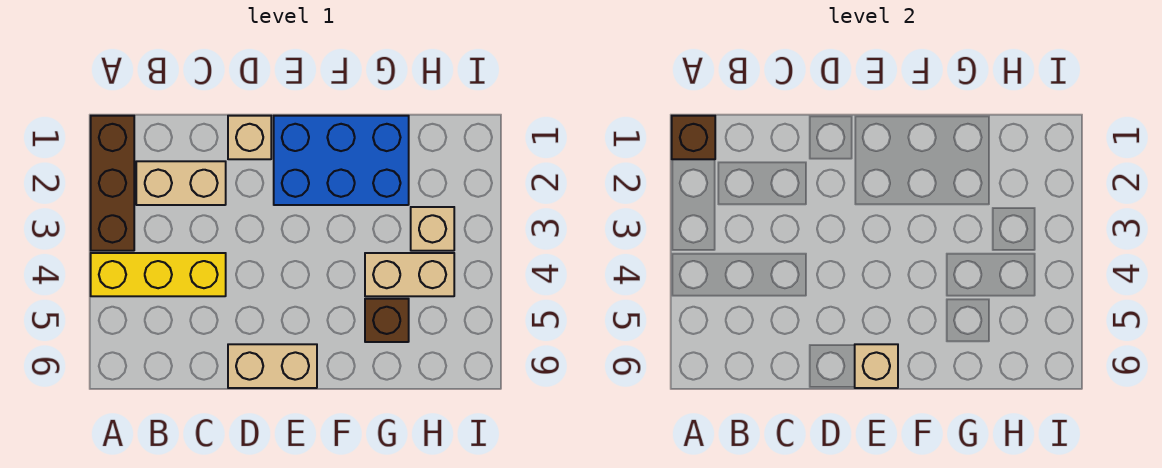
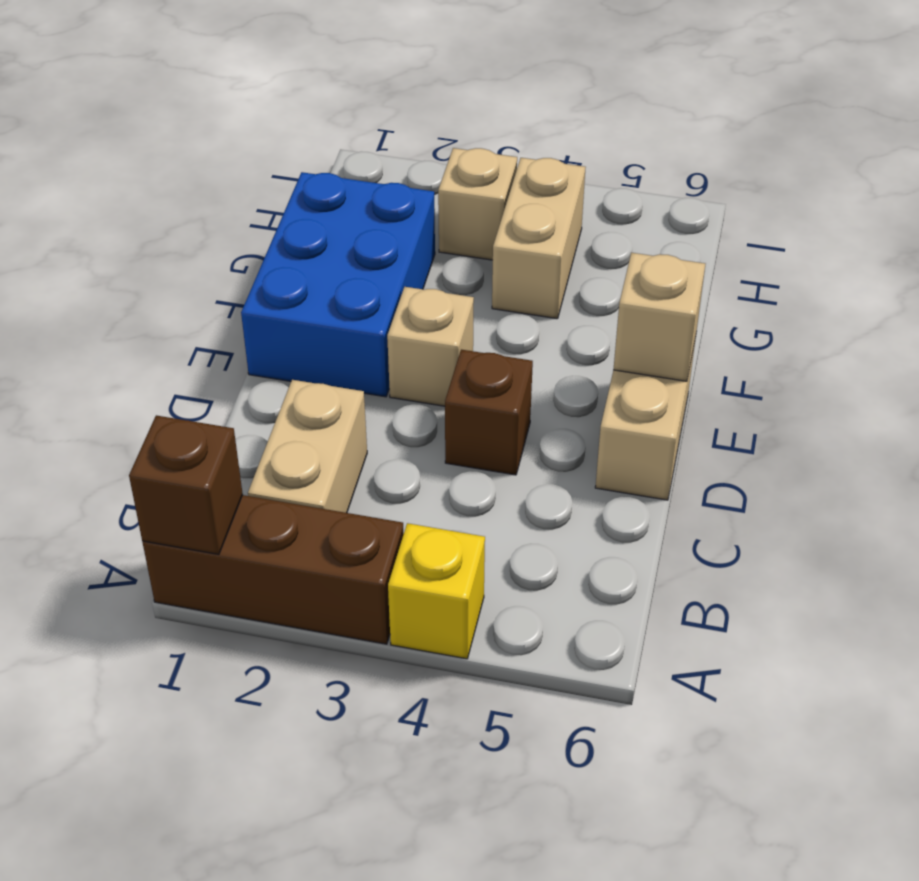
yellow brick A4:C4 level 1 -> yellow brick A4 level 1
tan brick D1 level 1 -> tan brick E3 level 1
brown brick G5 level 1 -> brown brick D4 level 1

